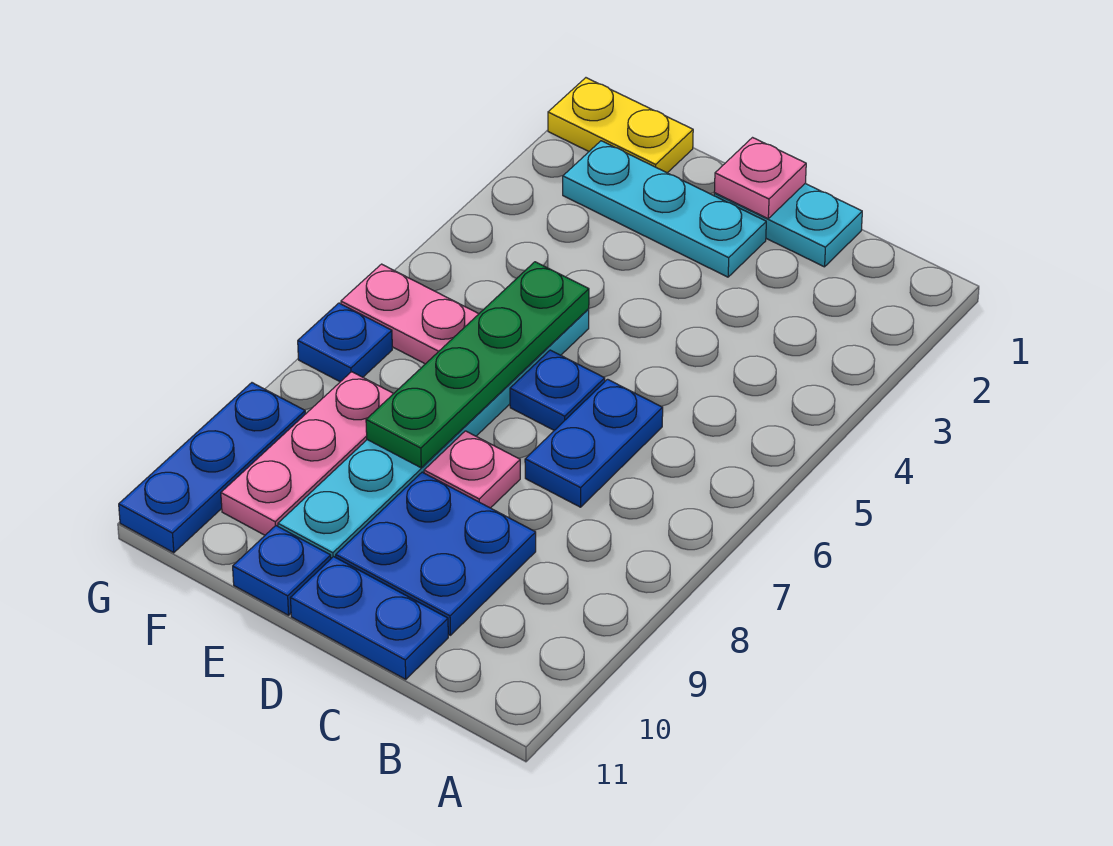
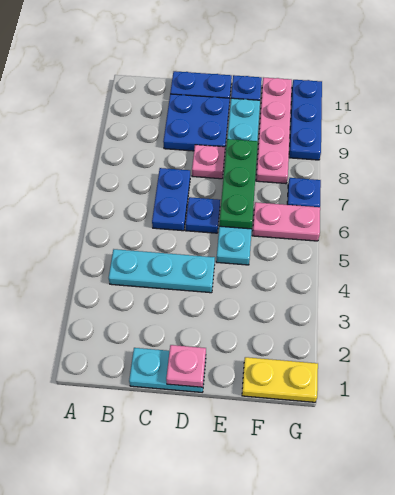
cyan plate D2:F2 level 1 -> cyan plate B4:D4 level 1
green plate E5:E8 level 2 -> green plate E6:E8 level 2
pink plate F8:F10 level 1 -> pink plate F8:F11 level 1

